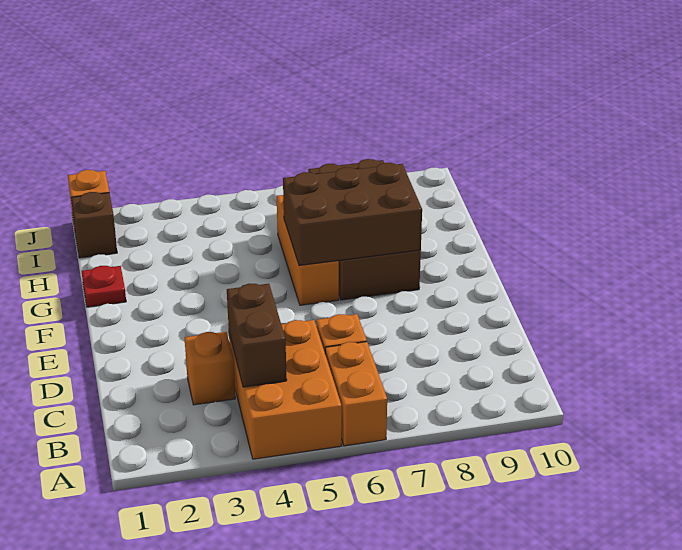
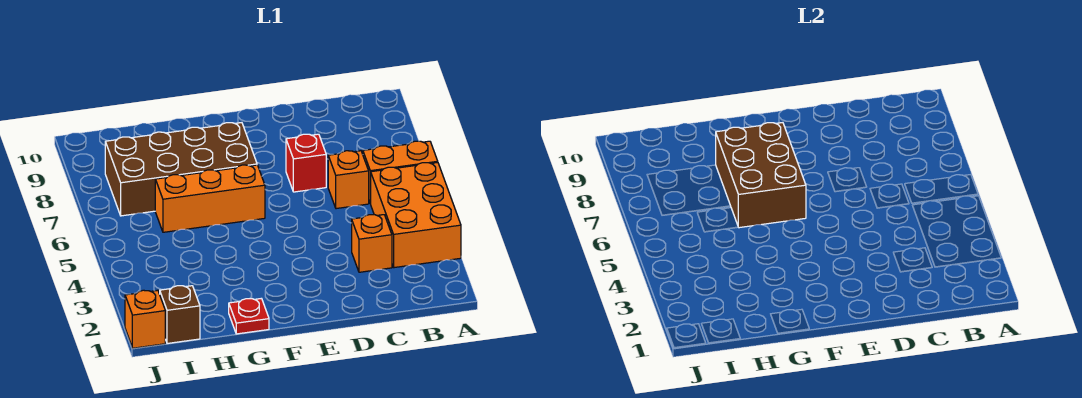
orange brick A4:C5 level 1 -> orange brick A3:B5 level 1
brown brick B4:C4 level 2 -> none
none -> red brick D7 level 1

